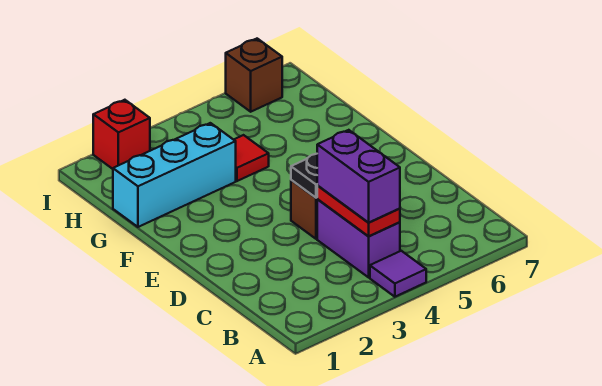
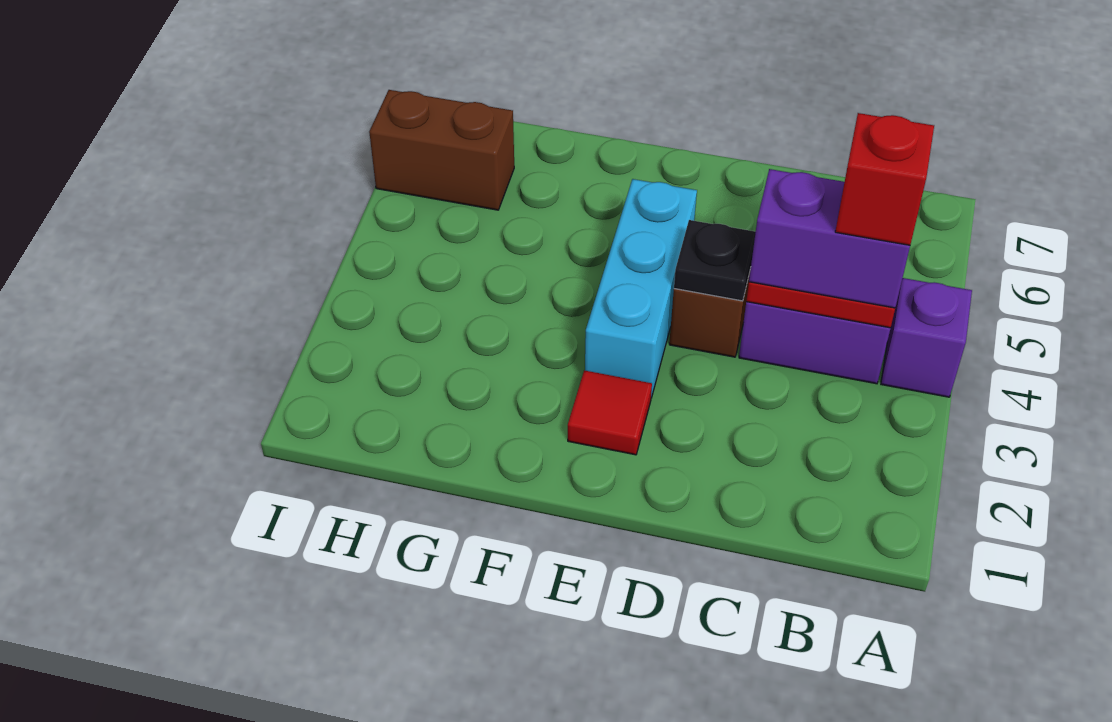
purple tile A4 level 1 -> purple brick A4 level 1
cyan brick G1:G3 level 1 -> cyan brick E3:E5 level 1
red tile G4 level 1 -> red tile E2 level 1
red brick I2 level 1 -> red brick B4 level 4
brown brick I6 level 1 -> brown brick H6:I6 level 1

